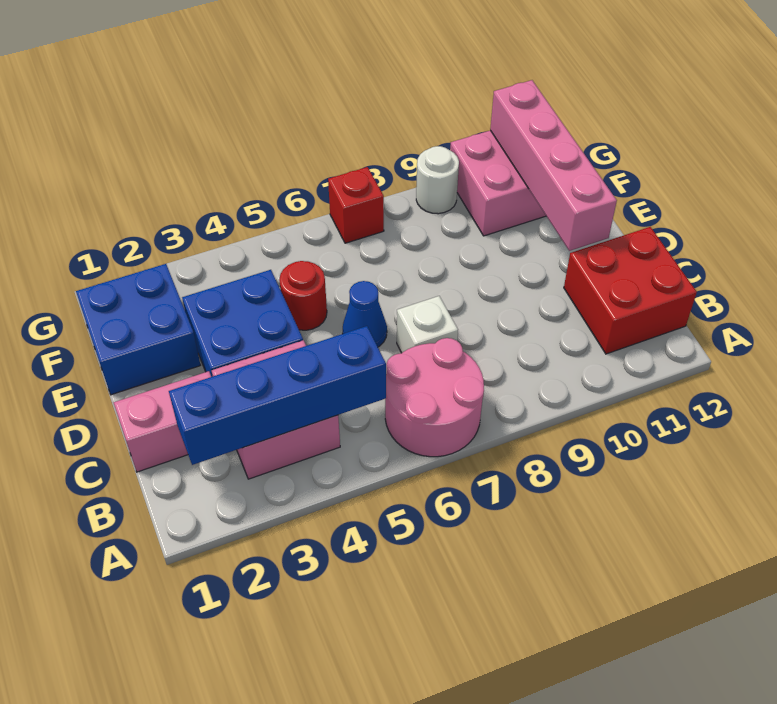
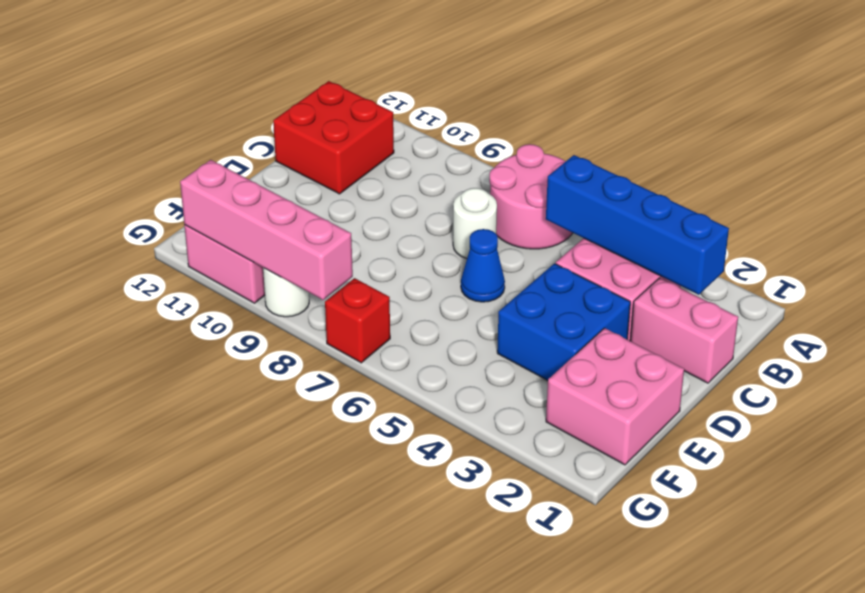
white brick C7 level 1 -> white round brick C7 level 1
pink brick D11:G11 level 2 -> pink brick G8:G11 level 2
blue brick E1:F2 level 1 -> pink brick E1:F2 level 1
red round brick E5 level 1 -> none

